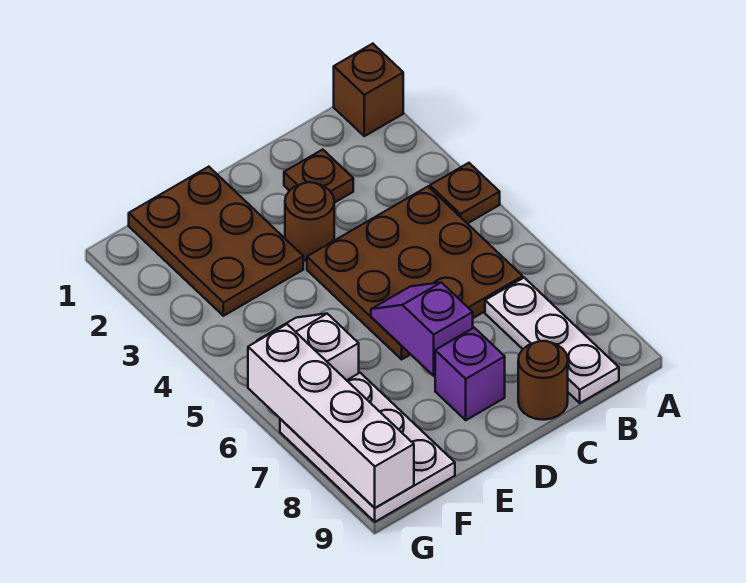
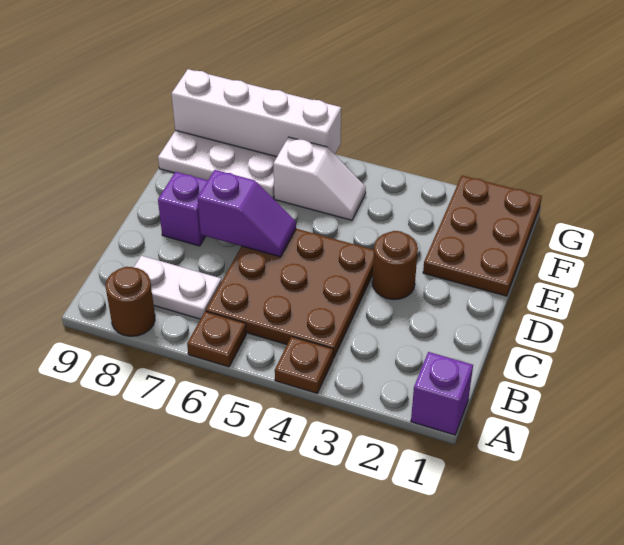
brown brick A1 level 1 -> purple brick A1 level 1
white plate B7:B9 level 1 -> white plate B7:B8 level 1
brown plate C2 level 1 -> brown plate A6 level 1
brown round brick C9 level 1 -> brown round brick A8 level 1
brown plate E1:F3 level 1 -> brown plate E1:G2 level 1

